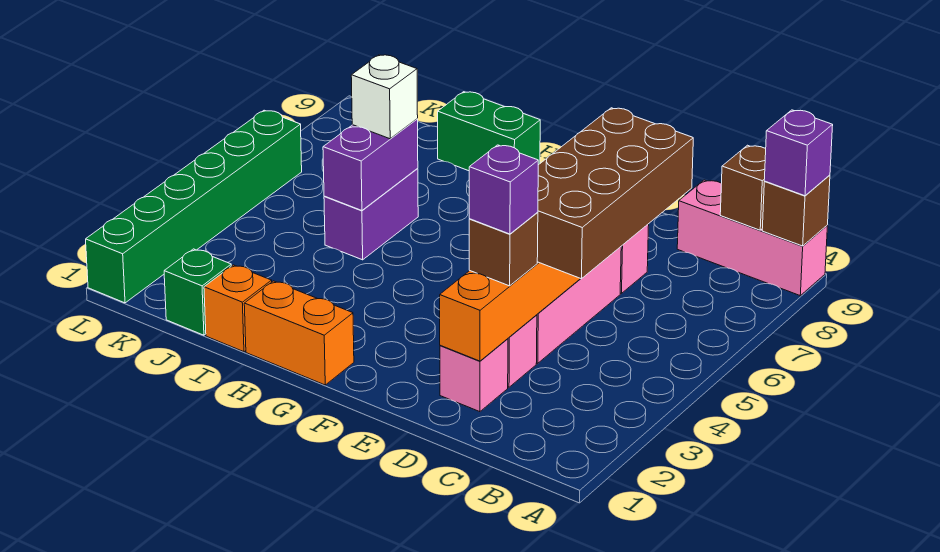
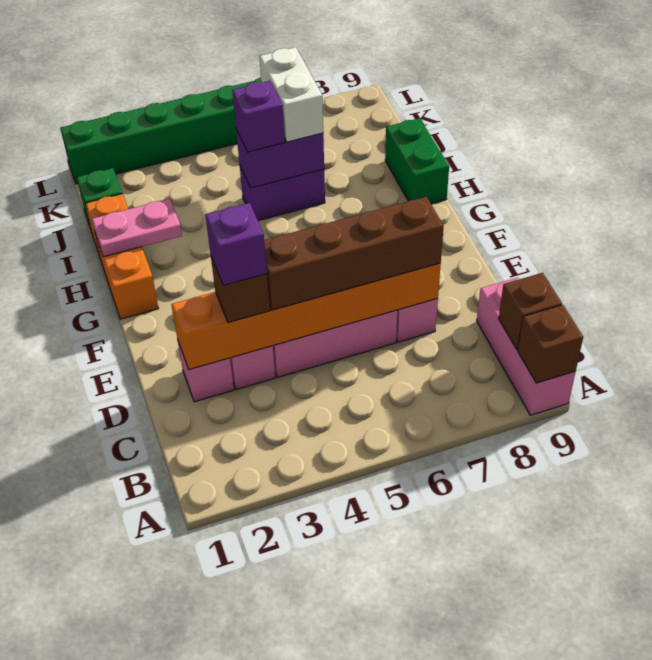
purple brick A9 level 3 -> purple brick I5 level 3
brown brick C4:D7 level 3 -> brown brick D4:D7 level 3
none -> pink plate H1:H2 level 2
white brick I6 level 3 -> white brick I6:J6 level 3

